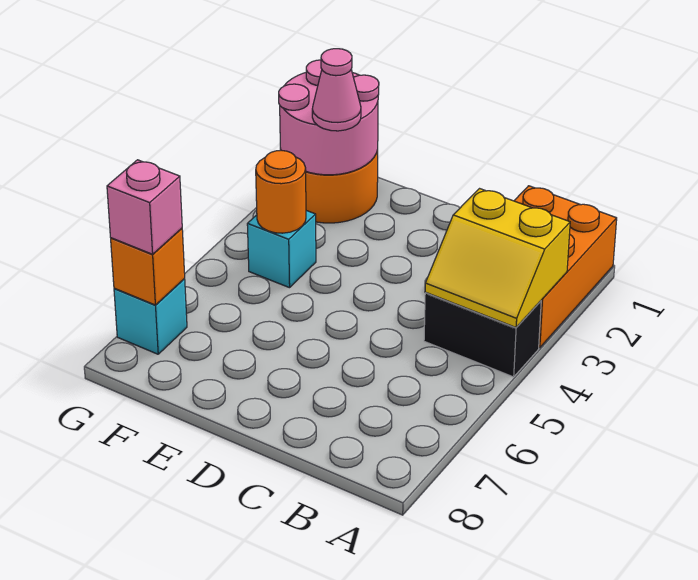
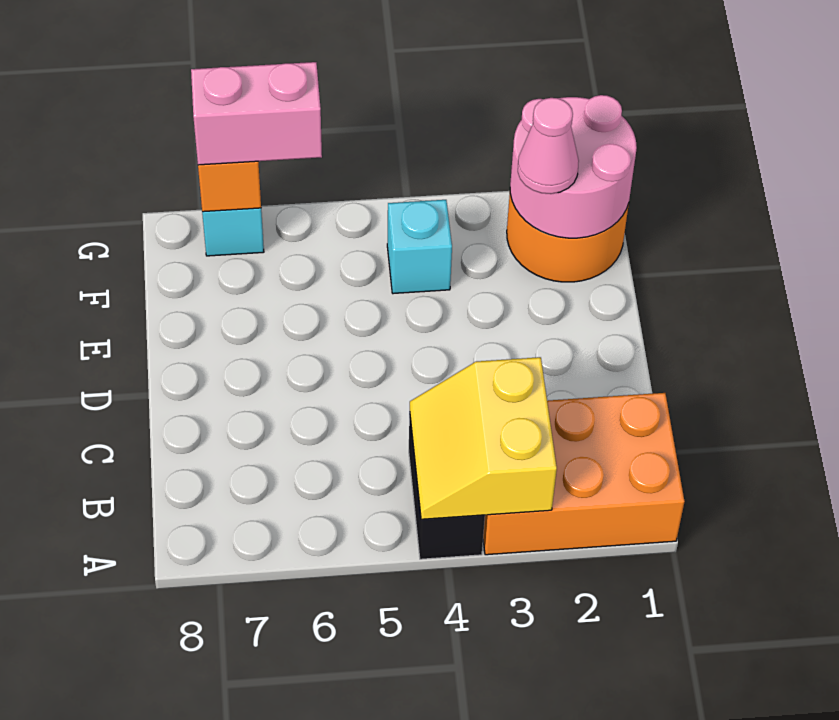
orange round brick F4 level 2 -> none
pink brick G7 level 3 -> pink brick G6:G7 level 3

